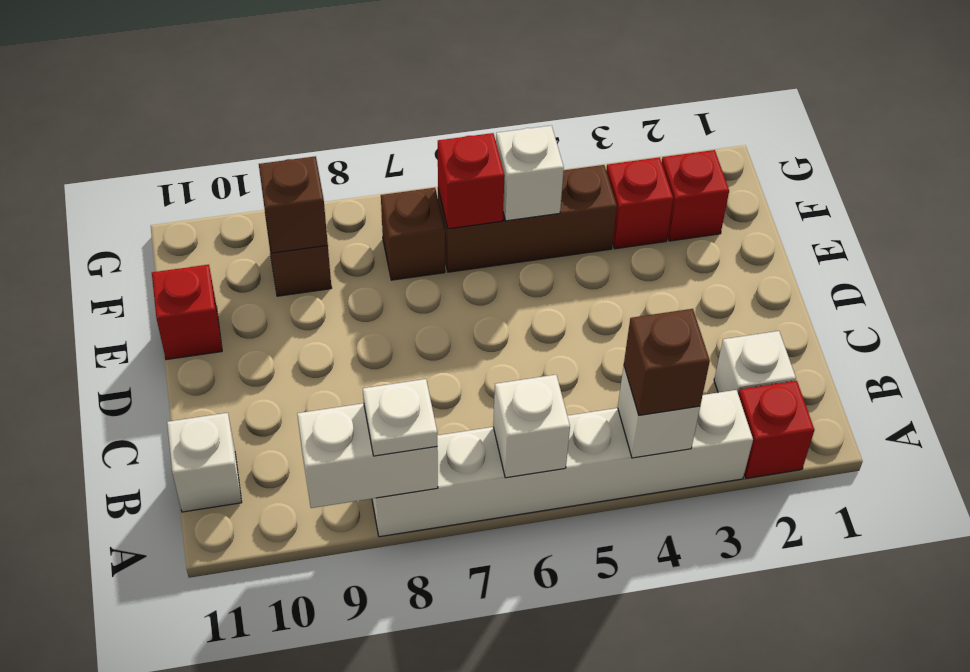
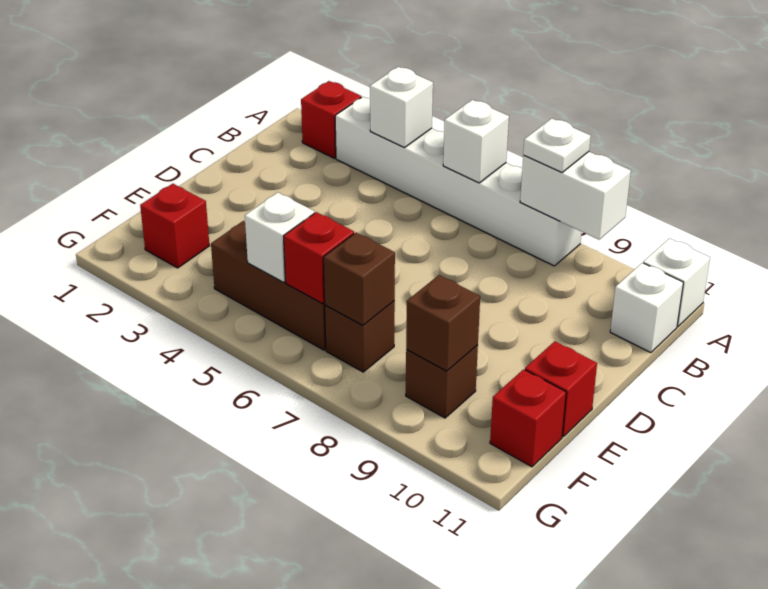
brown brick A4 level 3 -> brown brick F7 level 2
white brick B2 level 1 -> white brick A11 level 1
red brick F3 level 1 -> red brick F11 level 1

